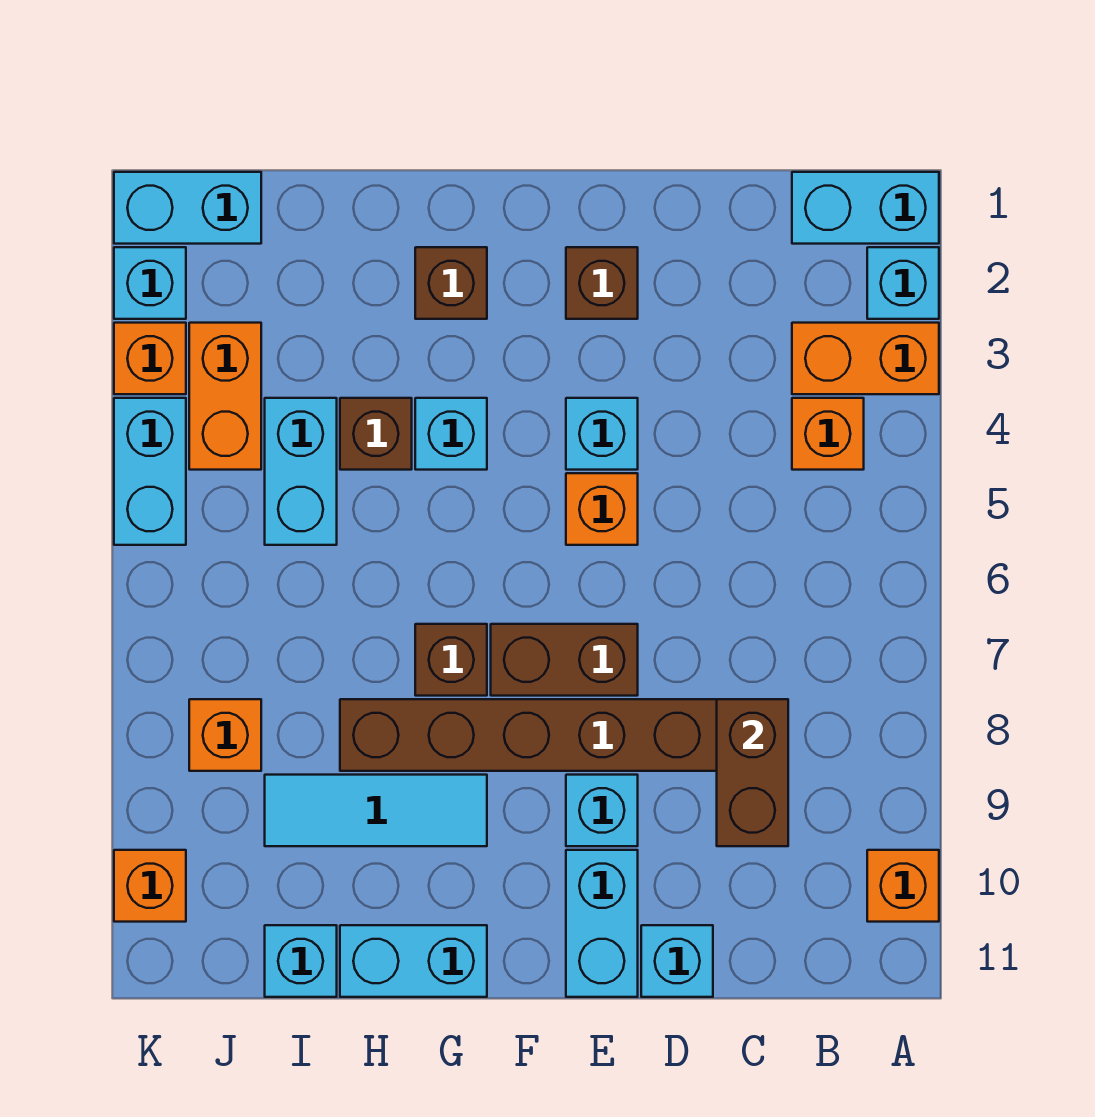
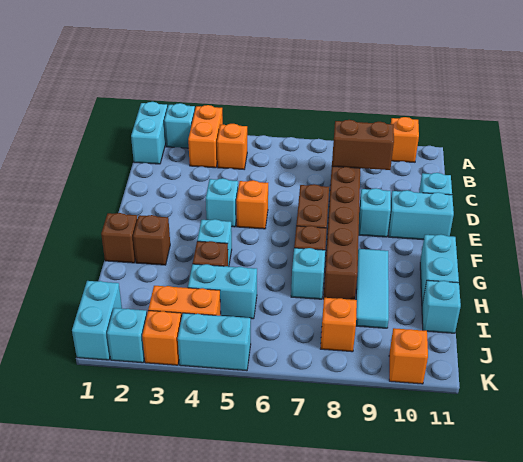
brown brick E2 level 1 -> brown brick G1 level 1
none -> cyan brick H7 level 1

